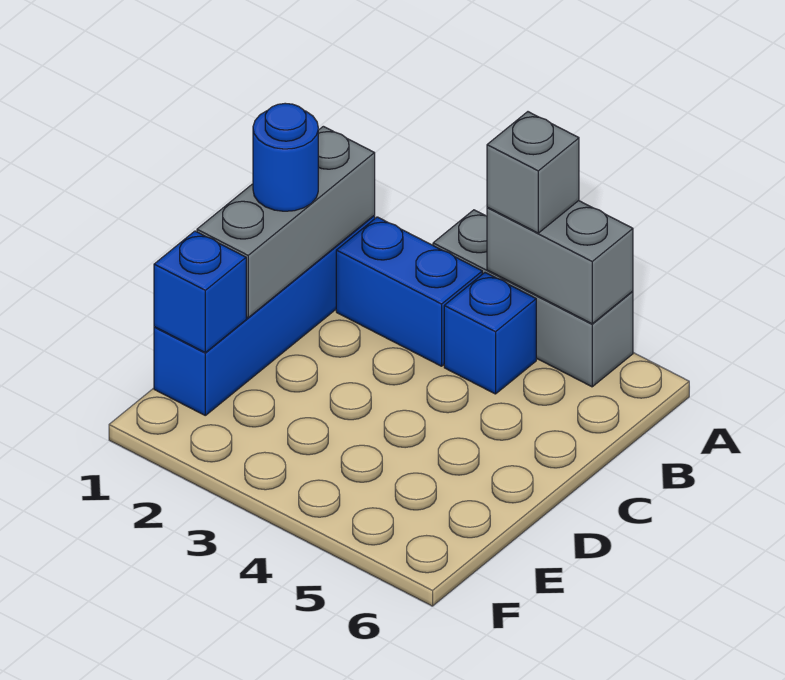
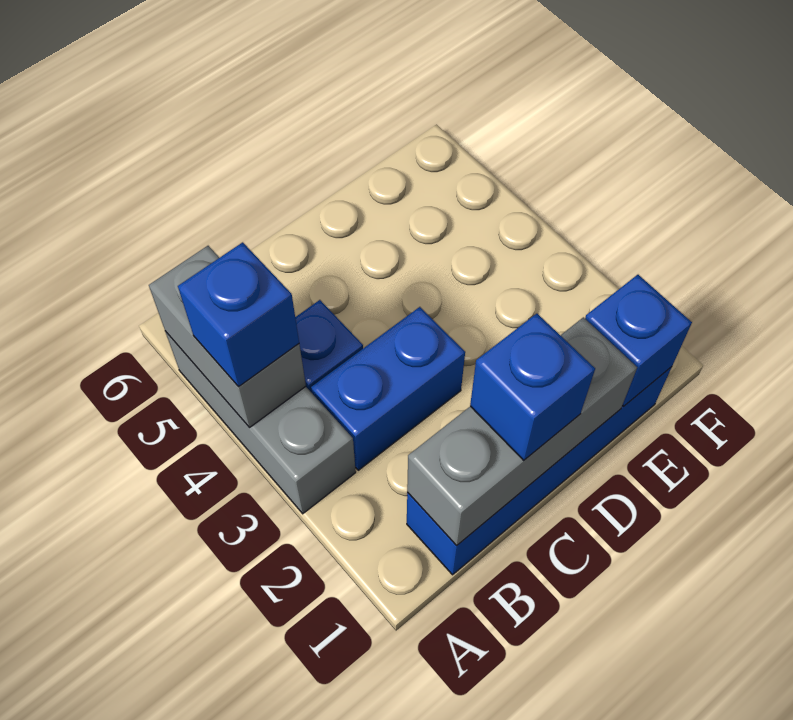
grey brick A4 level 3 -> blue brick A4 level 3
blue brick B2:B3 level 1 -> blue brick B3:C3 level 1
blue round brick C1 level 3 -> blue brick C1 level 3

